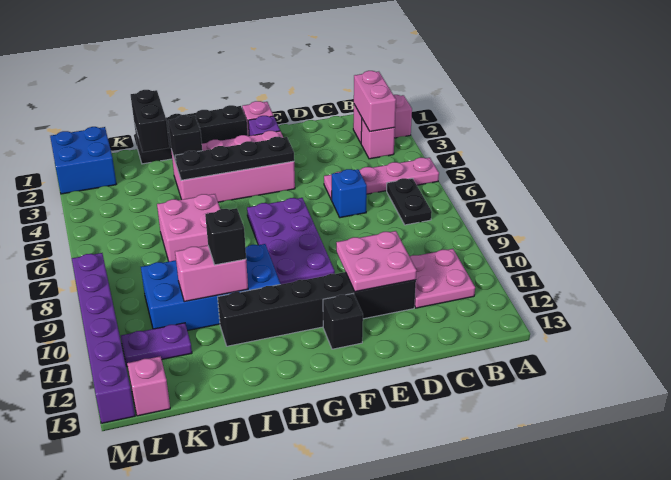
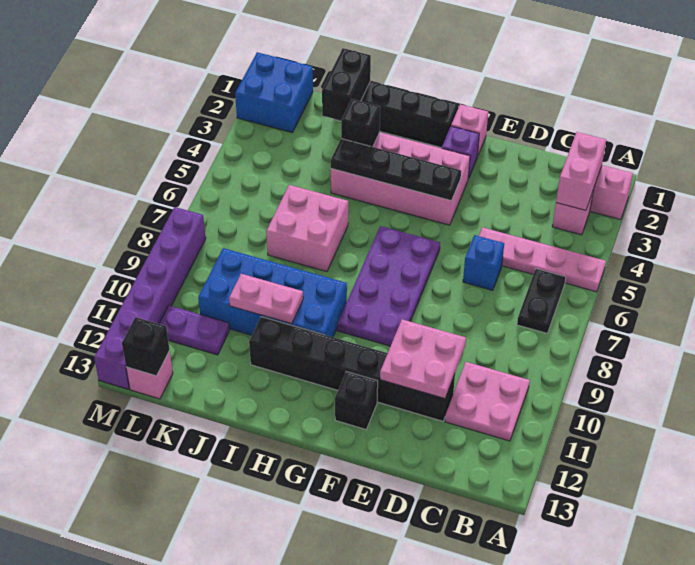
pink brick I10:J10 level 2 -> pink plate I10:J10 level 2
black brick I10 level 3 -> black brick L13 level 2

